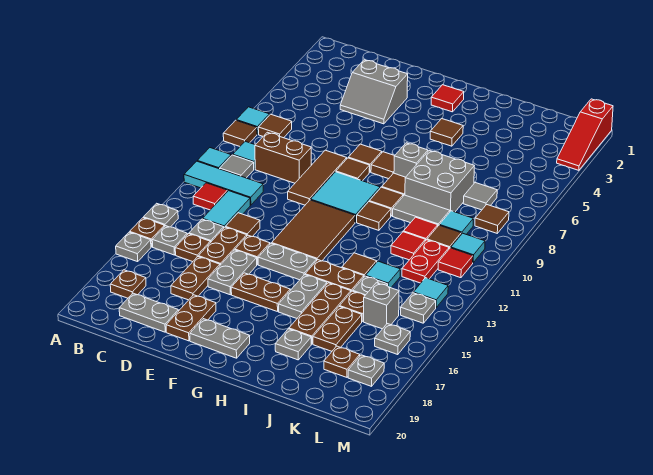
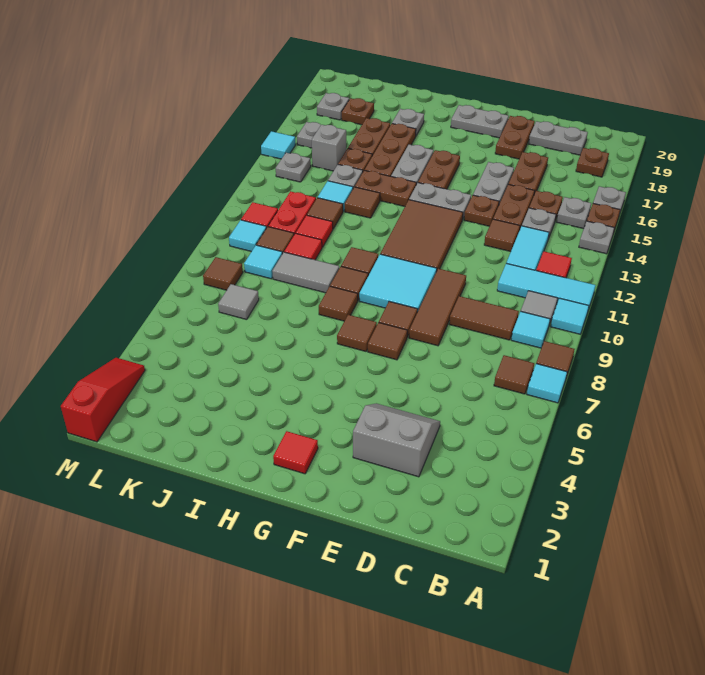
brown brick C9:D9 level 1 -> brown tile C9:D9 level 1
brown plate F16:G16 level 1 -> brown plate G15:G16 level 1
brown tile H4 level 1 -> brown tile J12 level 1
grey brick H7 level 1 -> none
grey brick I7:J8 level 1 -> none
cyan tile L13 level 1 -> cyan tile M15 level 1

